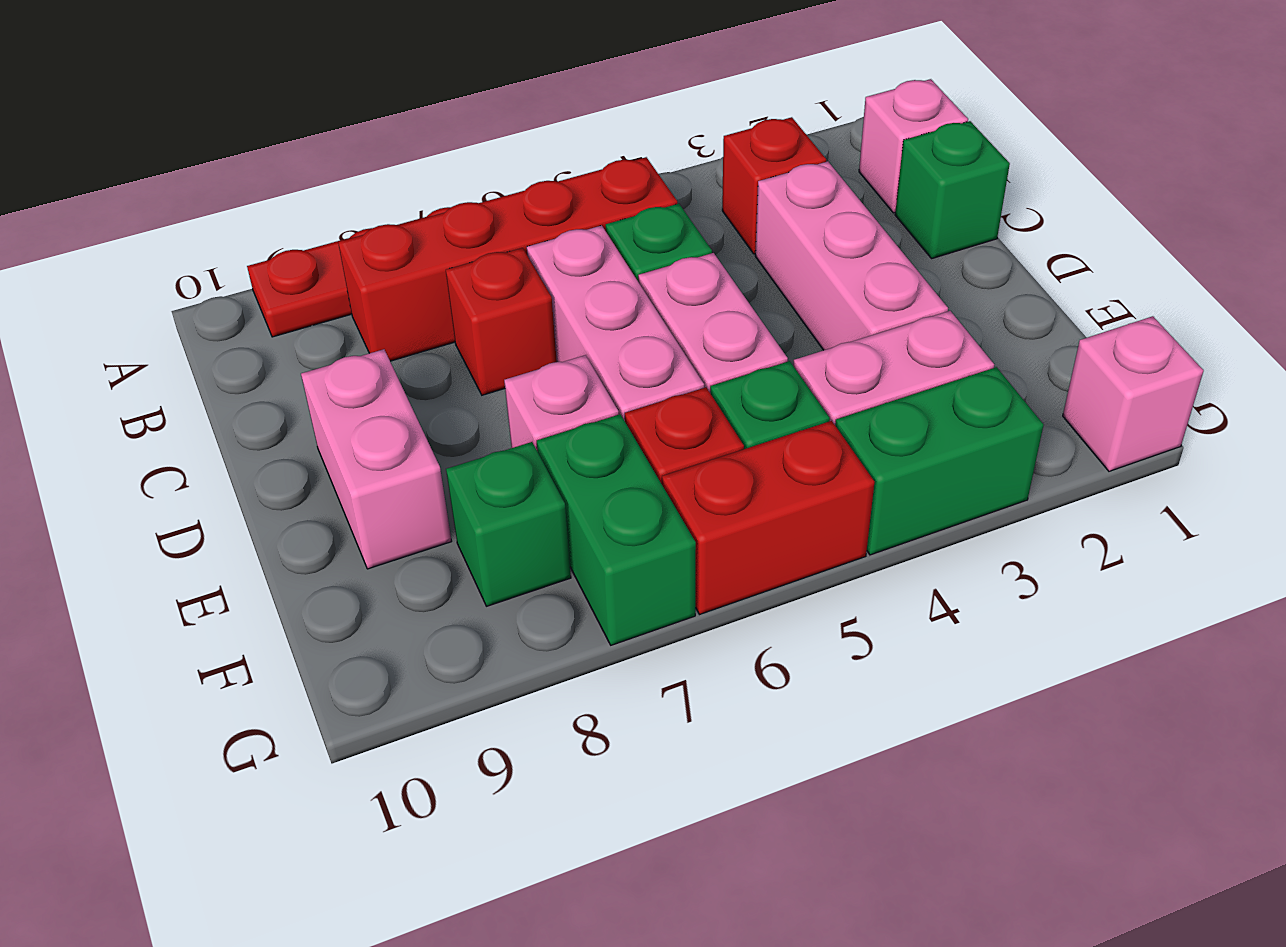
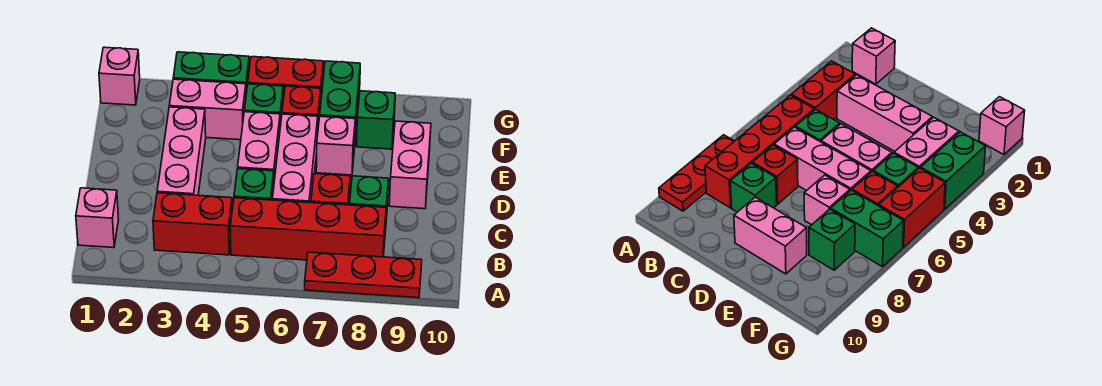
red brick B3 level 1 -> red brick B3:B4 level 1
green brick C1 level 1 -> green brick C8 level 1

